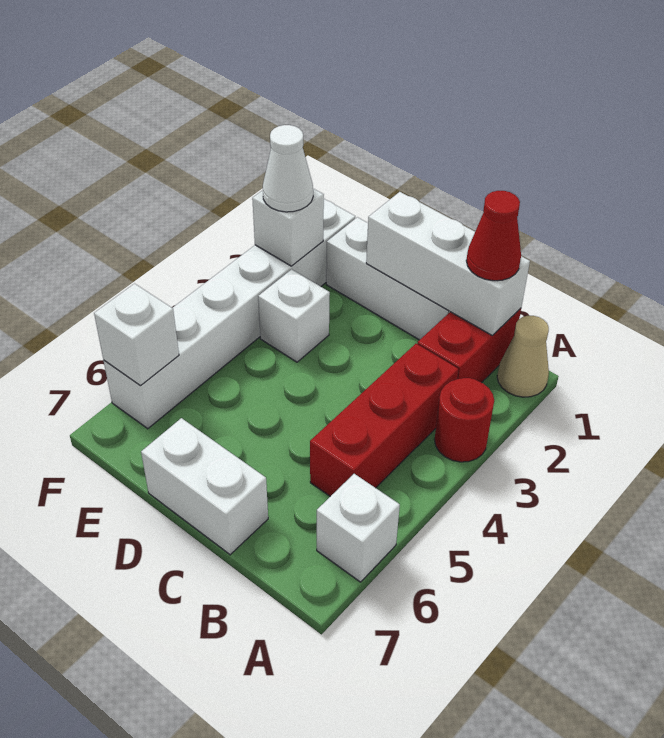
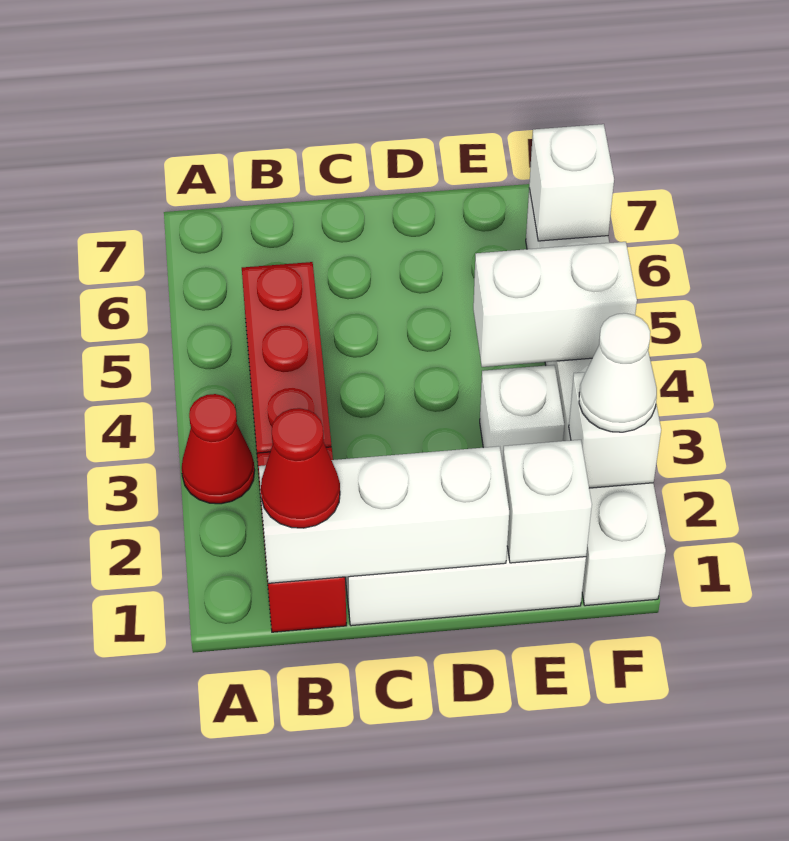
tan cone A1 level 1 -> none
red round brick A3 level 1 -> red cone A3 level 1
white brick A6 level 1 -> white brick E1 level 2
white brick C7:D7 level 1 -> white brick E4:F4 level 2

